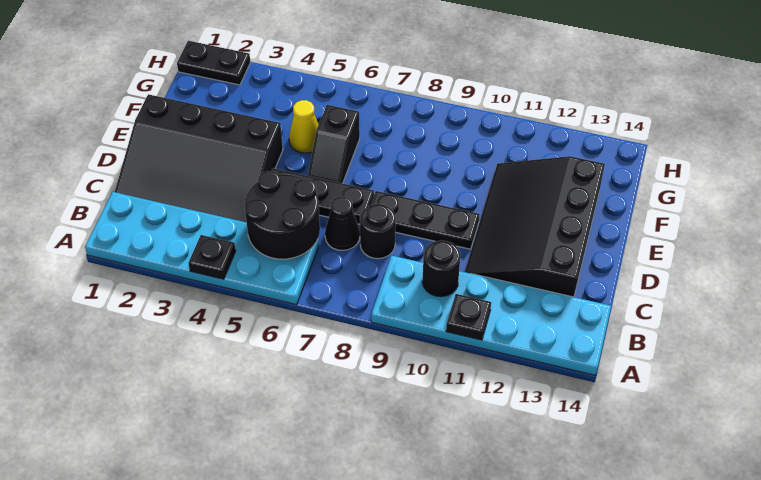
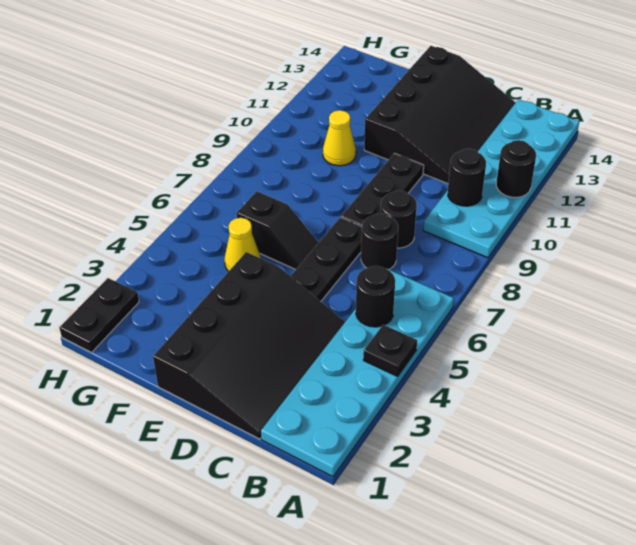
black plate A11 level 2 -> black round brick A11 level 2
black round brick B5:C6 level 2 -> black round brick B5 level 2
black cone C7 level 1 -> black round brick C7 level 1
black slope C11:F13 level 1 top 13 -> black slope C11:E14 level 1 top E
none -> yellow cone F10 level 1

